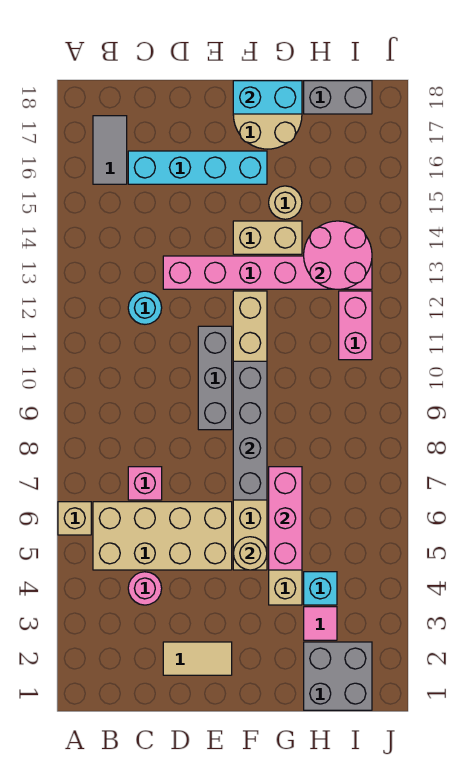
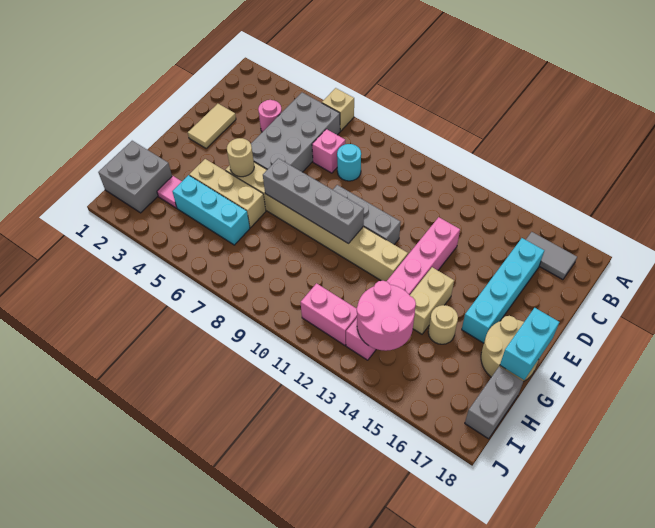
tan brick B5:E6 level 1 -> grey brick B5:E6 level 1
cyan round brick C12 level 1 -> cyan round brick C8 level 1
pink brick G5:G7 level 2 -> none
cyan brick H4 level 1 -> cyan brick H4:H6 level 1

